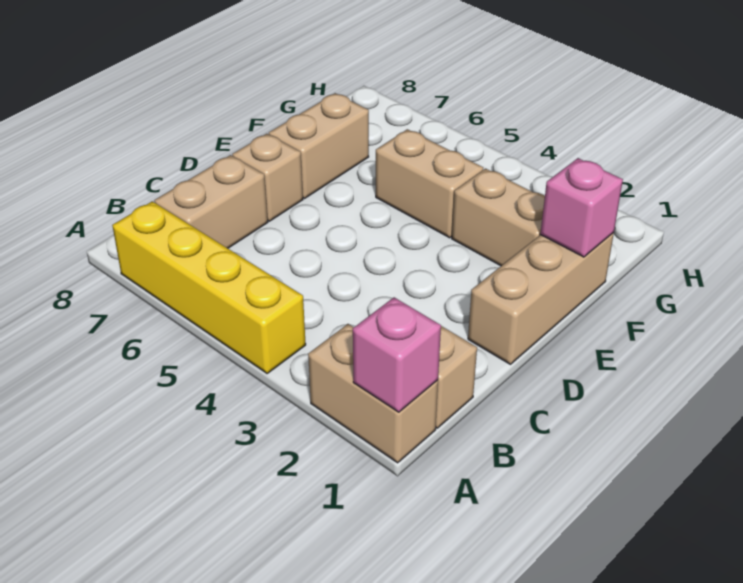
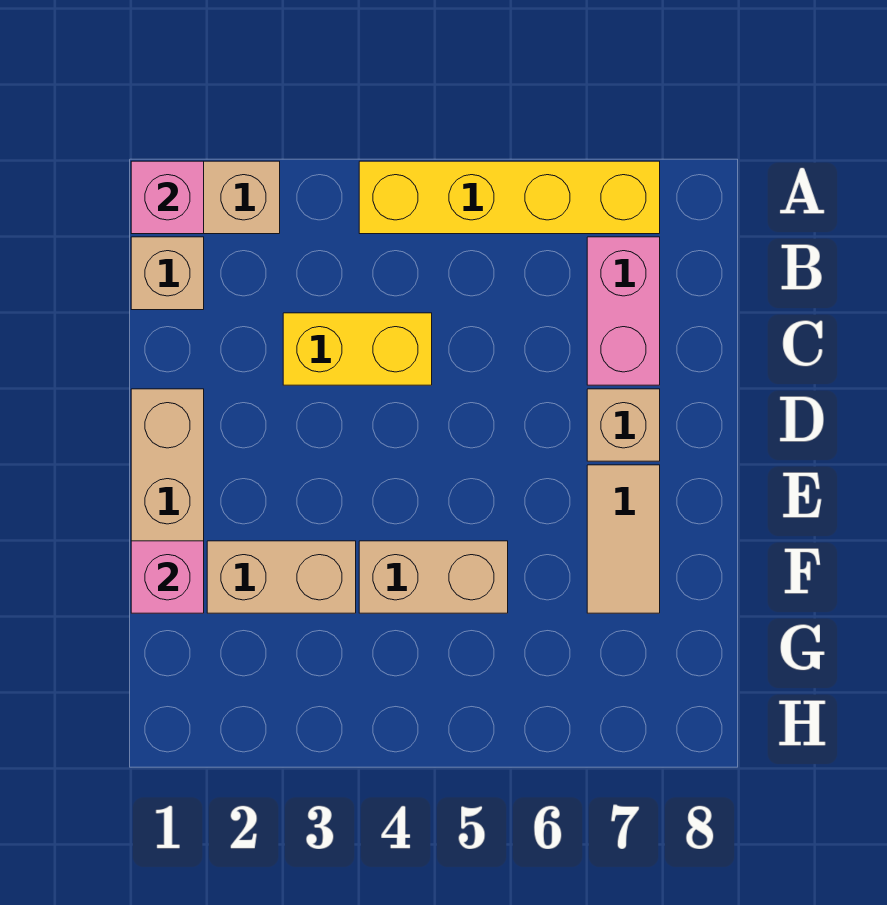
tan brick B7:C7 level 1 -> pink brick B7:C7 level 1
none -> yellow brick C3:C4 level 1
tan brick E7:F7 level 1 -> tan tile E7:F7 level 1

